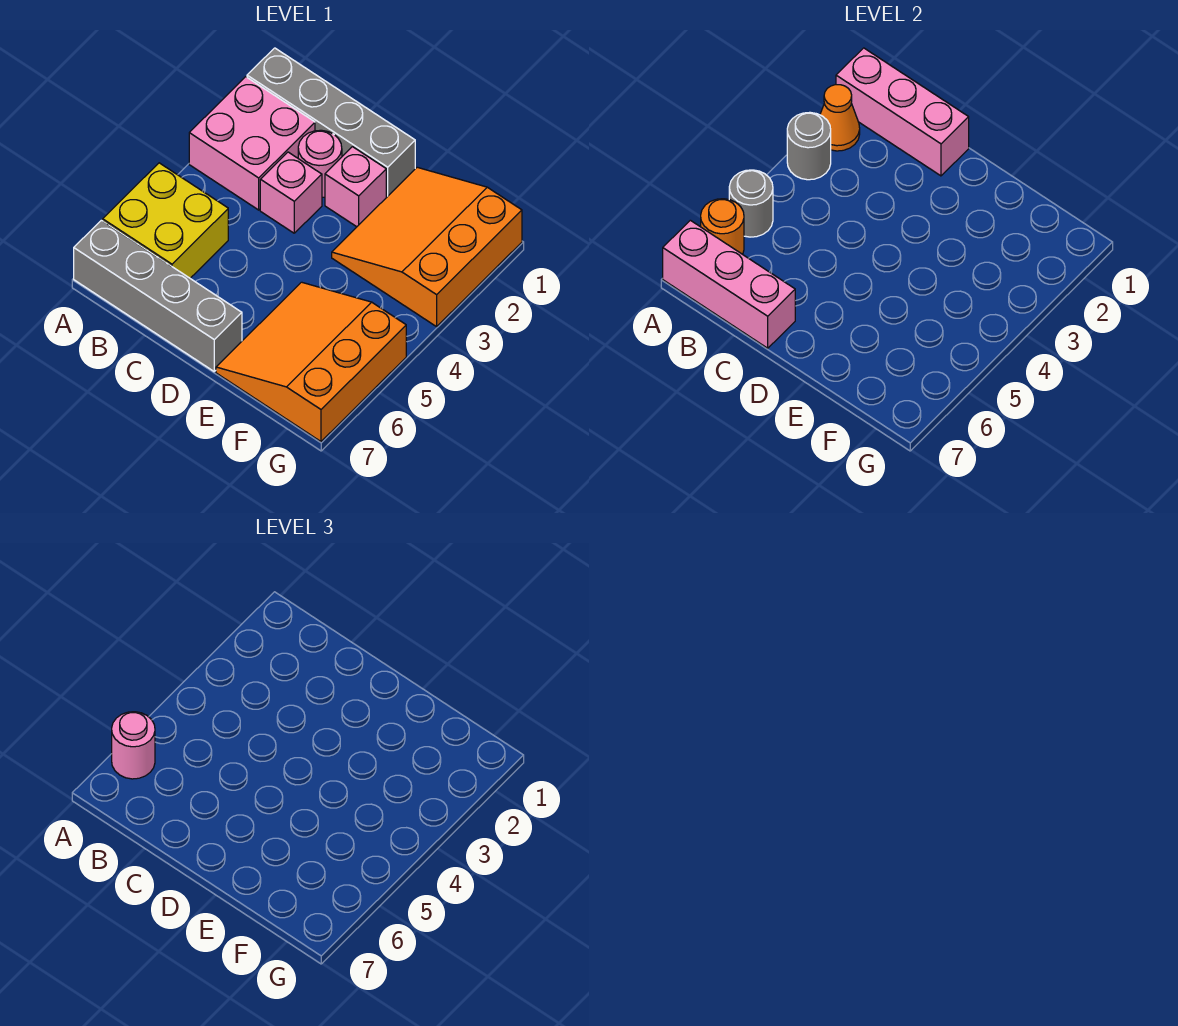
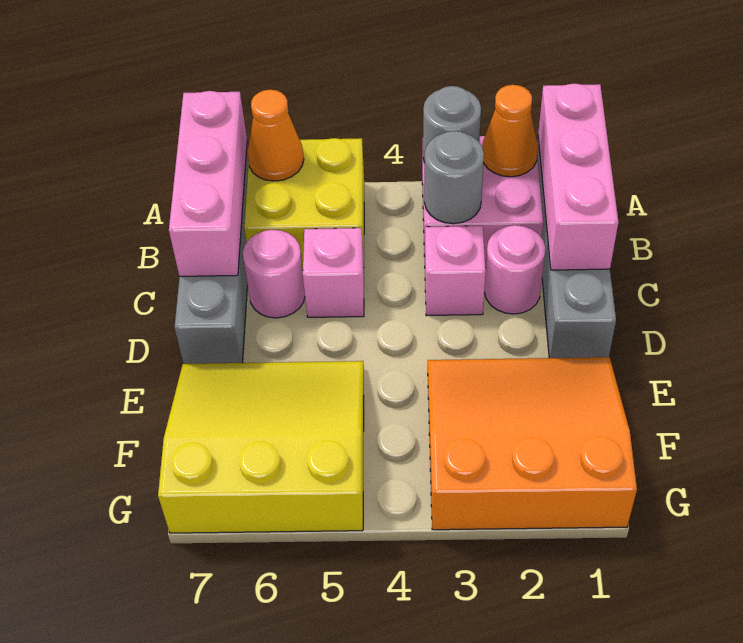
grey round brick A5 level 2 -> grey round brick B3 level 2
orange round brick A6 level 2 -> orange cone A6 level 2
pink round brick A6 level 3 -> pink round brick C6 level 1
pink brick D2 level 1 -> pink brick C5 level 1
orange slope E5:G7 level 1 top G -> yellow slope E5:G7 level 1 top G

